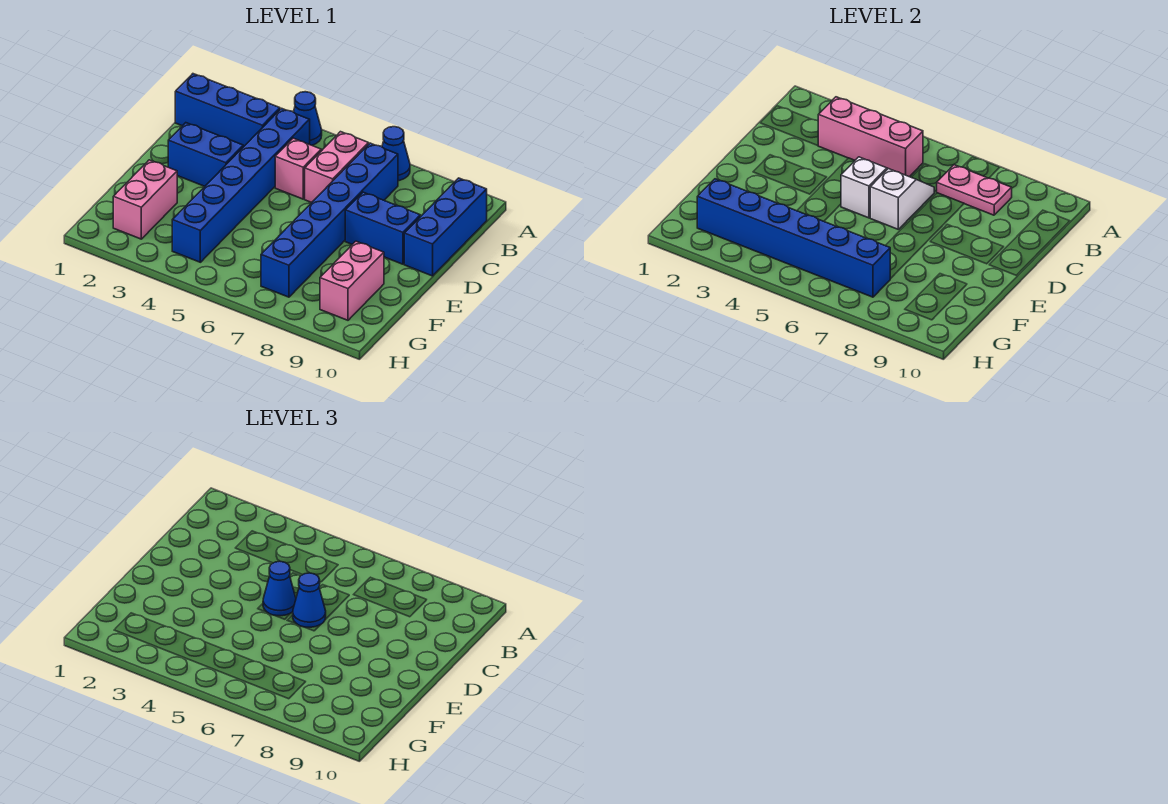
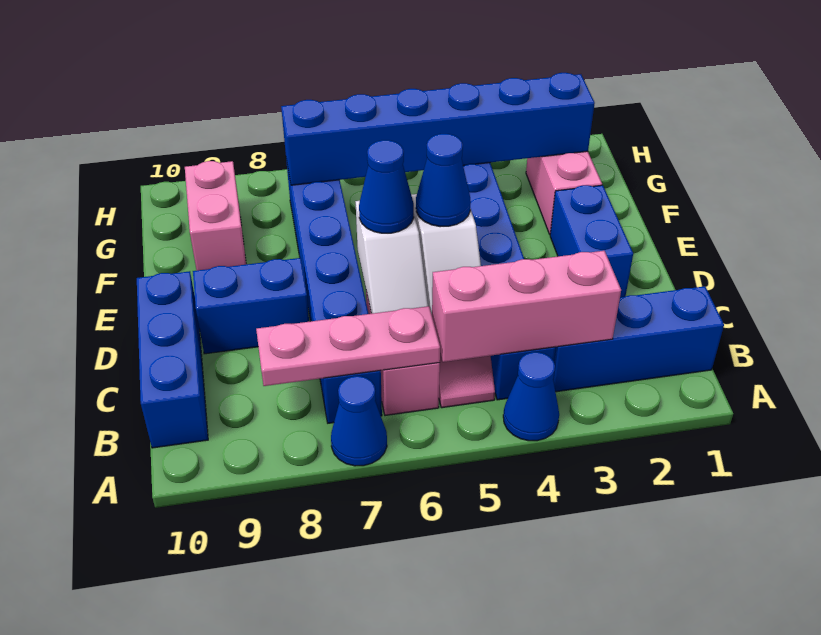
pink plate B7:B8 level 2 -> pink plate B6:B8 level 2
blue brick D2:D3 level 1 -> blue brick D2:E2 level 1

